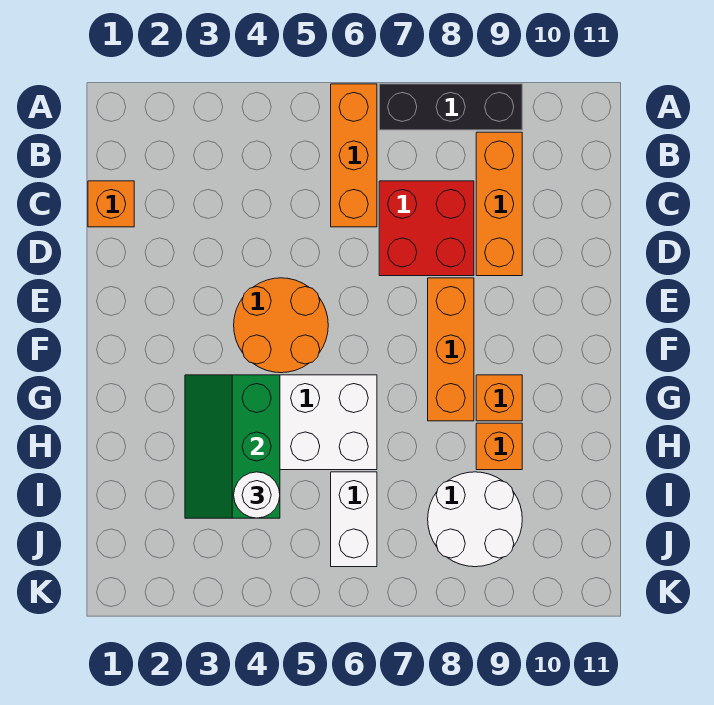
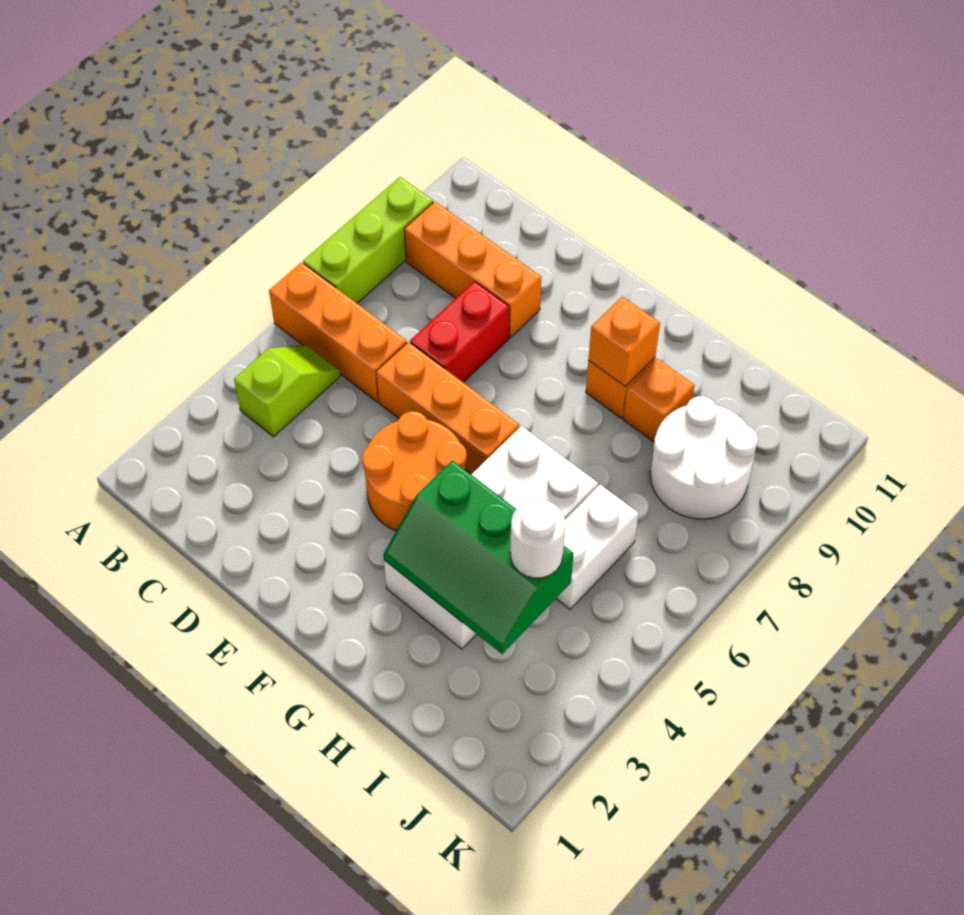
black brick A7:A9 level 1 -> lime brick A7:A9 level 1
none -> lime slope B4:B5 level 1 top 4
orange brick C1 level 1 -> orange brick G9 level 2
red brick C7:D8 level 1 -> red brick D7:D8 level 1
orange brick E8:G8 level 1 -> orange brick D6:F6 level 1
white brick I6:J6 level 1 -> white brick I5:I6 level 1

